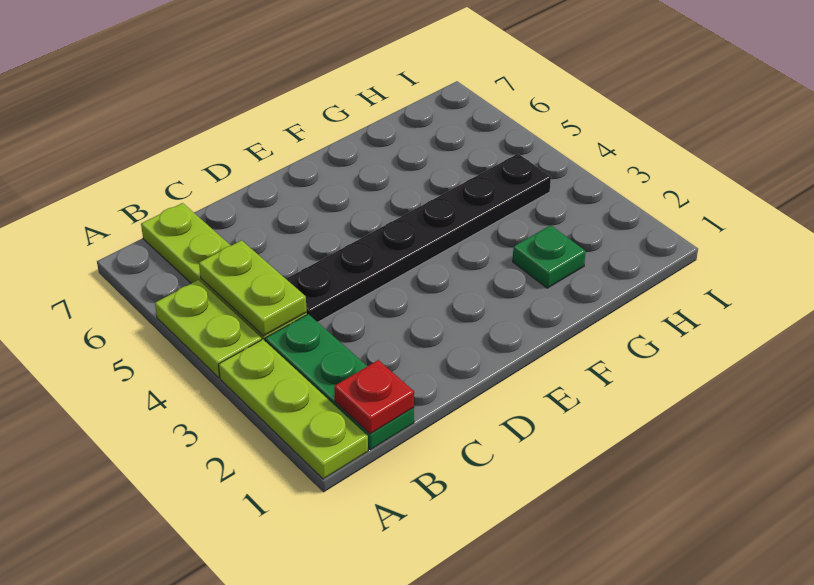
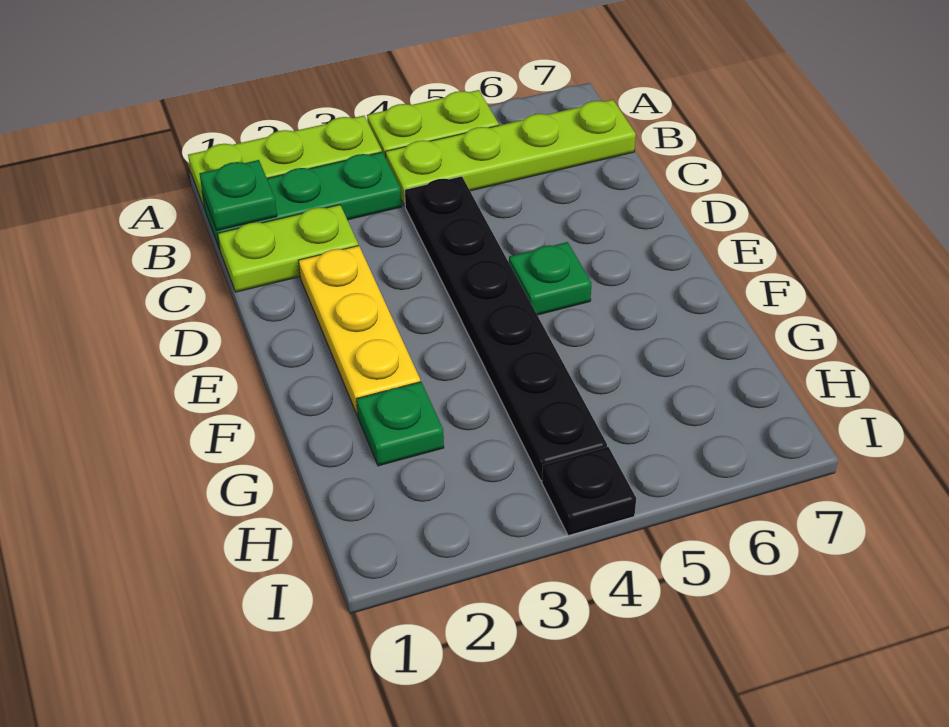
red plate B1 level 2 -> green plate B1 level 2
lime plate B4:B5 level 2 -> lime plate C1:C2 level 1
none -> yellow plate D2:F2 level 1
none -> green plate E5 level 1
none -> black plate I4 level 1

